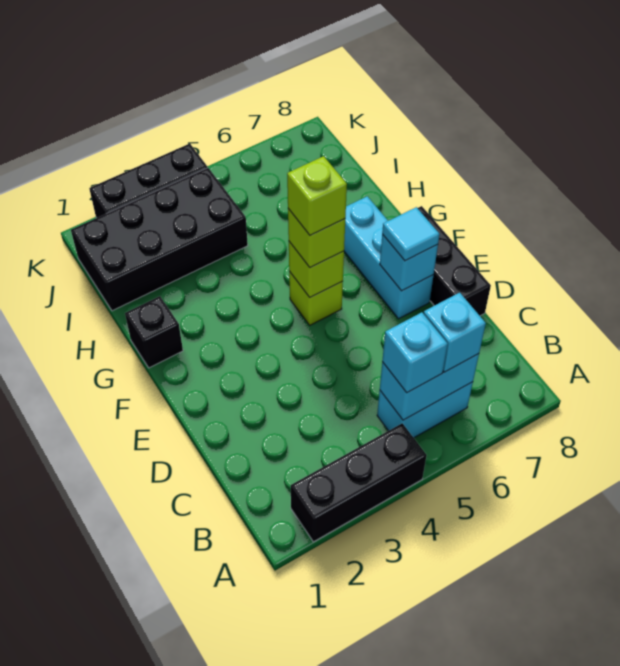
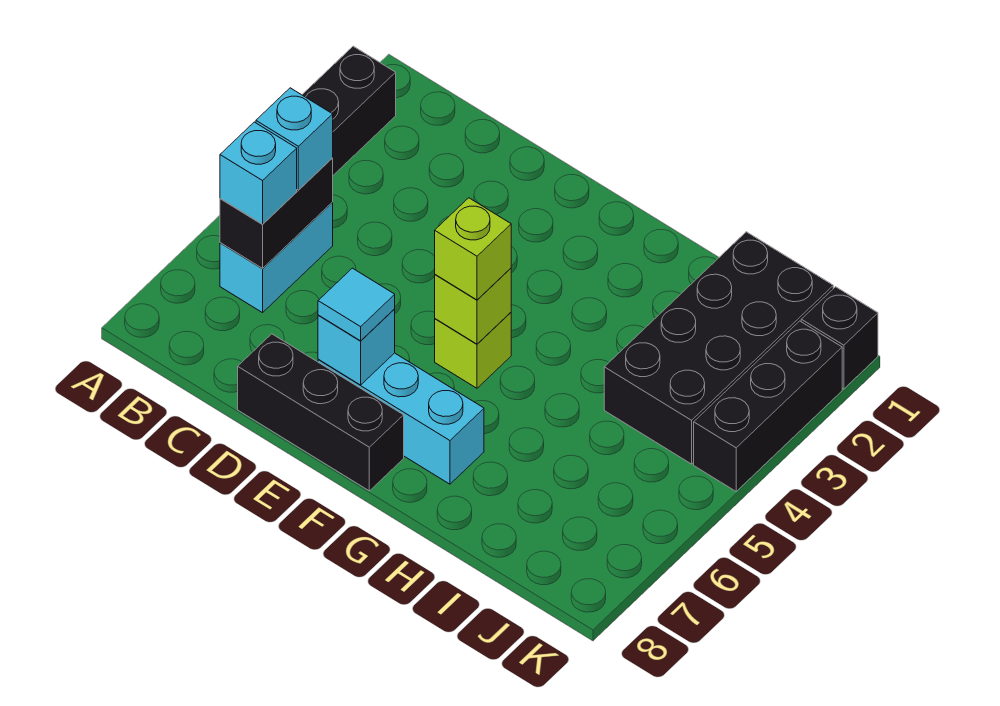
cyan brick B5:B6 level 2 -> black brick B5:B6 level 2
lime brick F5 level 4 -> none
black brick G1 level 1 -> black brick K1 level 1

